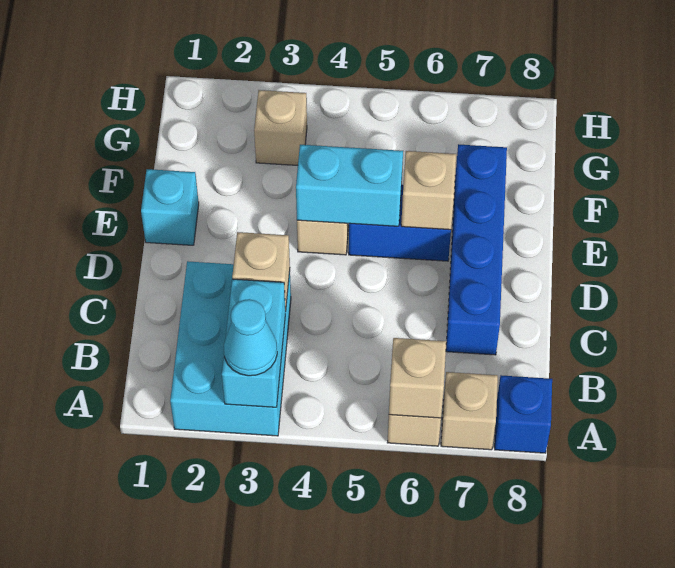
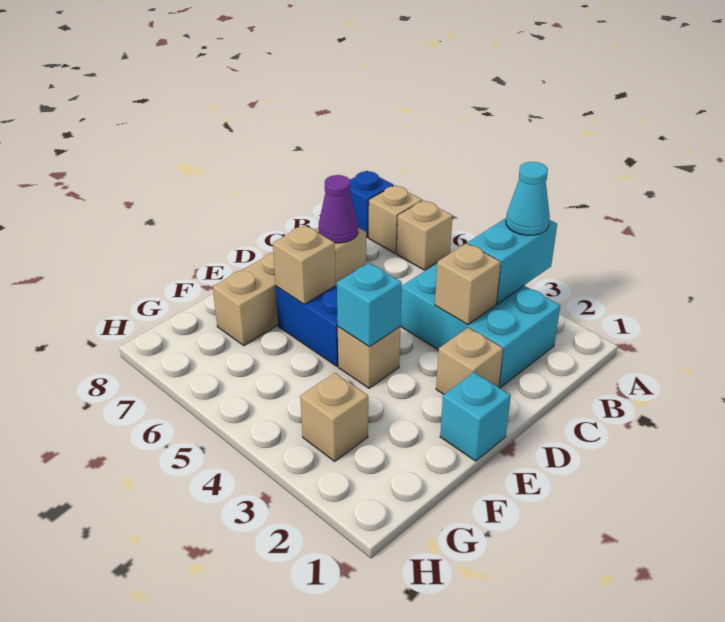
cyan brick A2:C3 level 1 -> cyan brick B2:C4 level 1
tan brick A6 level 2 -> tan brick D2 level 1
blue brick C7:F7 level 1 -> tan brick C7:F7 level 1
none -> purple cone C7 level 2
cyan brick E4:E5 level 2 -> cyan brick E4 level 2

